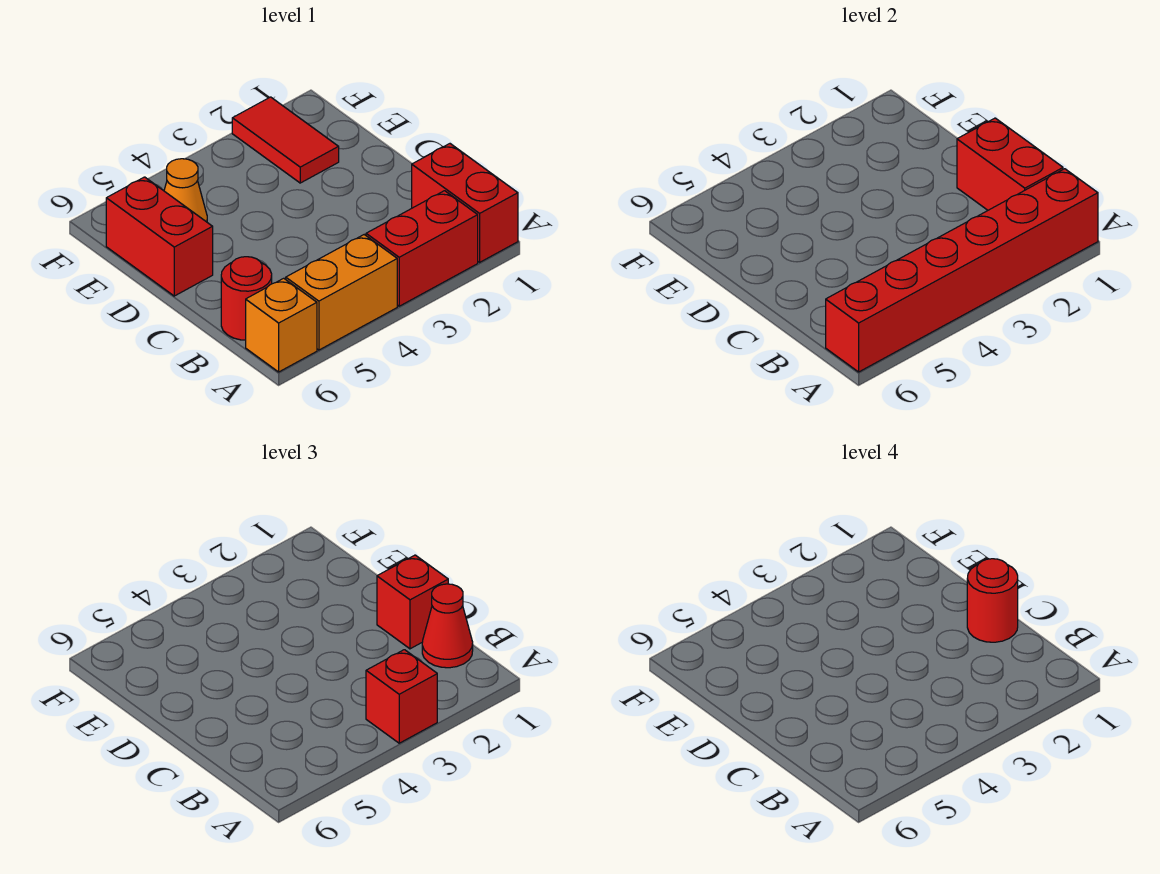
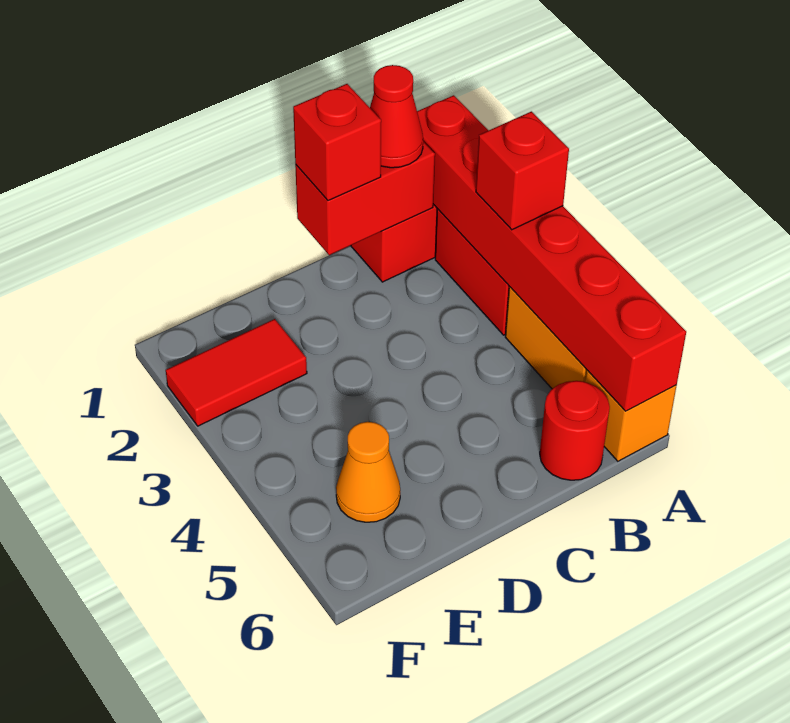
red round brick C1 level 4 -> none
red brick D6:E6 level 1 -> none

